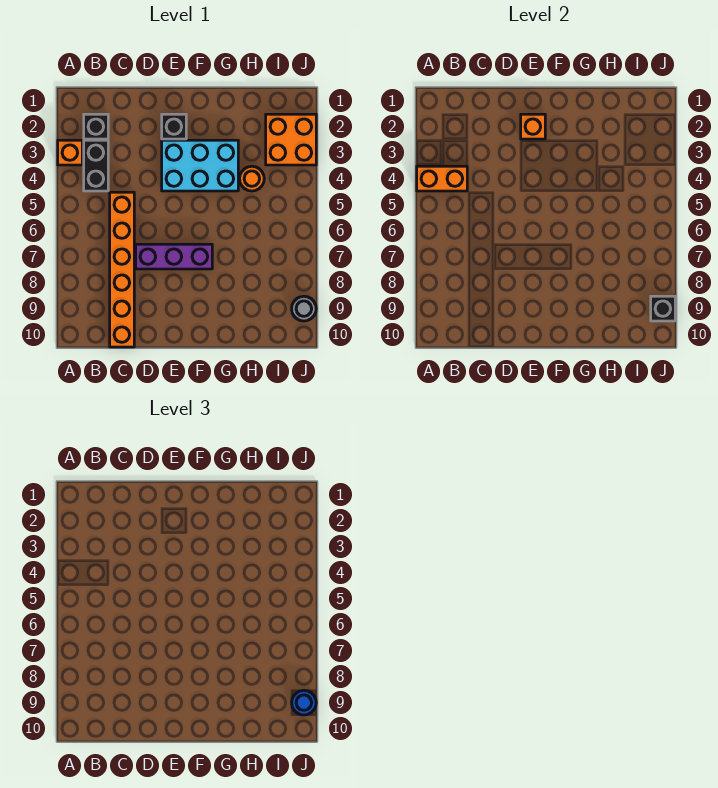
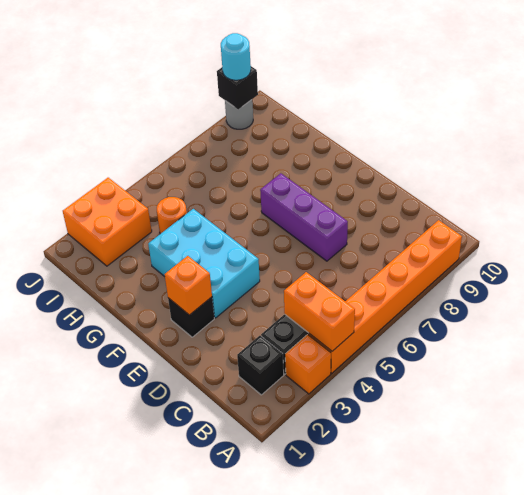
orange brick C5:C10 level 1 -> orange brick A4:A9 level 1
blue round brick J9 level 3 -> cyan round brick J9 level 3

